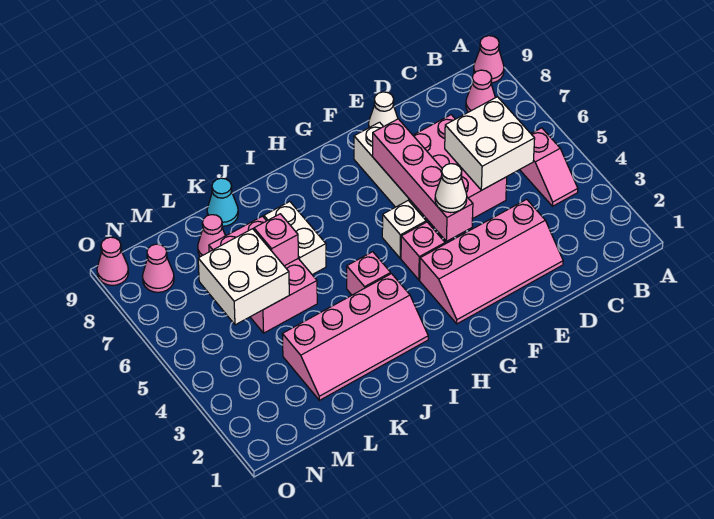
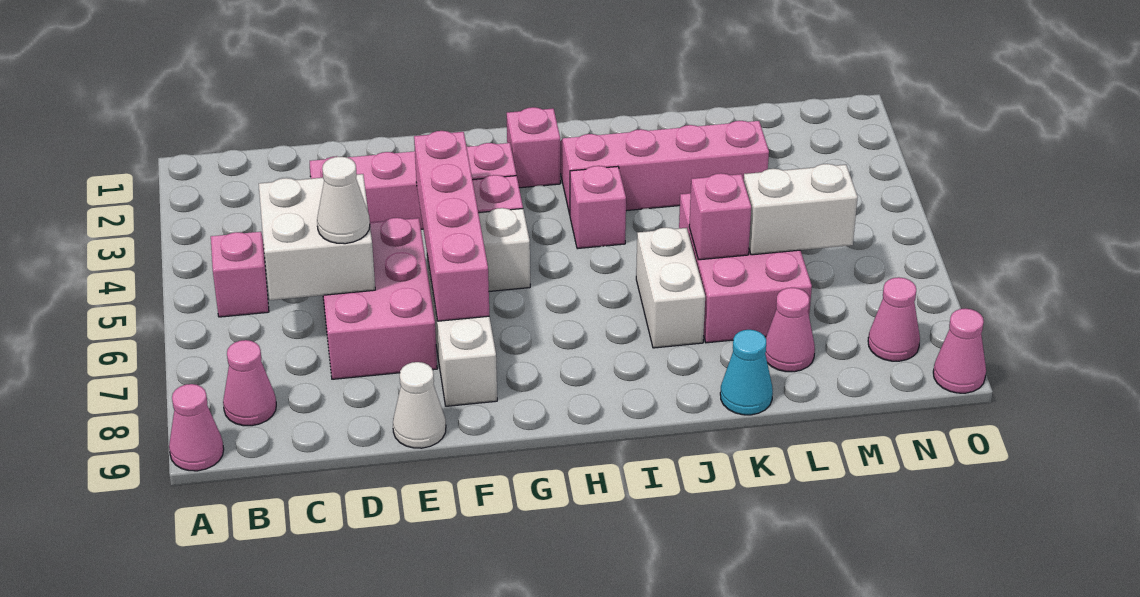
white cone F4 level 3 -> white cone D6 level 3
none -> pink brick H2 level 1
white brick L5:M6 level 2 -> white brick L6:M6 level 2

